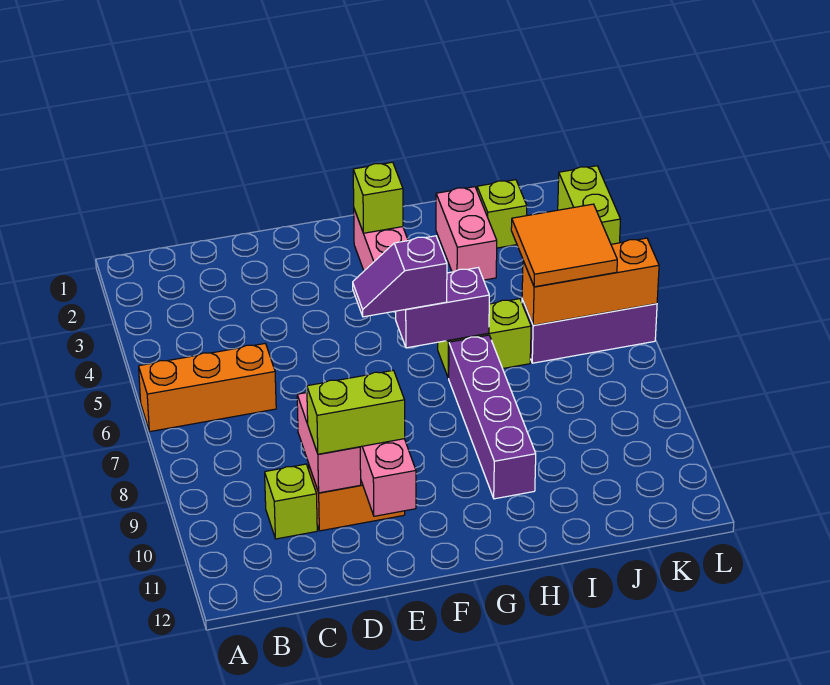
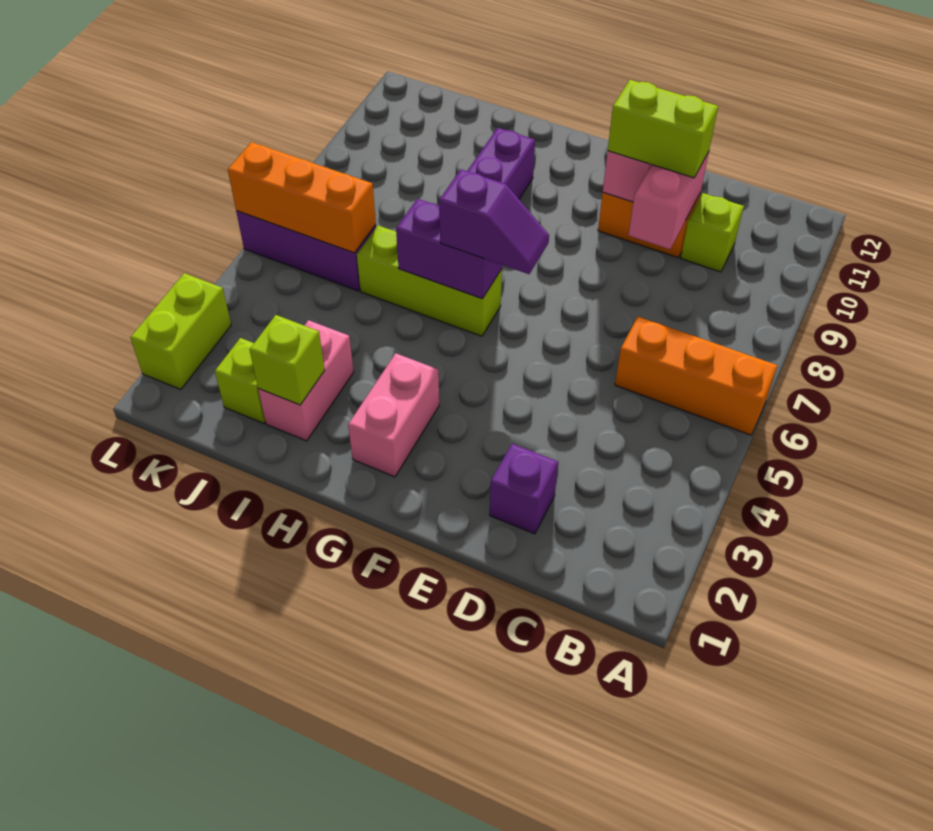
none -> purple brick D2 level 1
lime brick G2 level 2 -> lime brick I2 level 2
lime brick H6:I6 level 1 -> lime brick G6:I6 level 1
orange tile J5:K6 level 3 -> none

